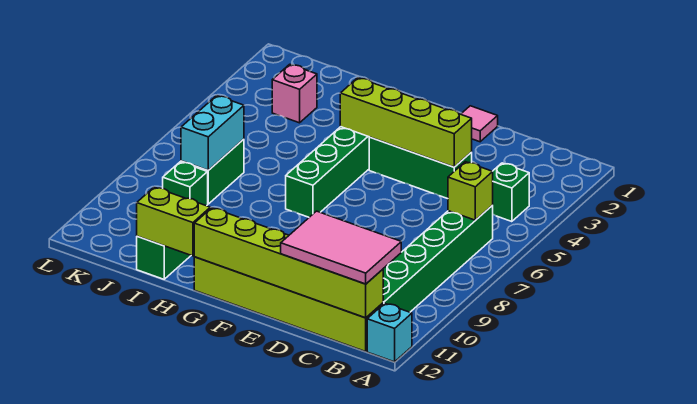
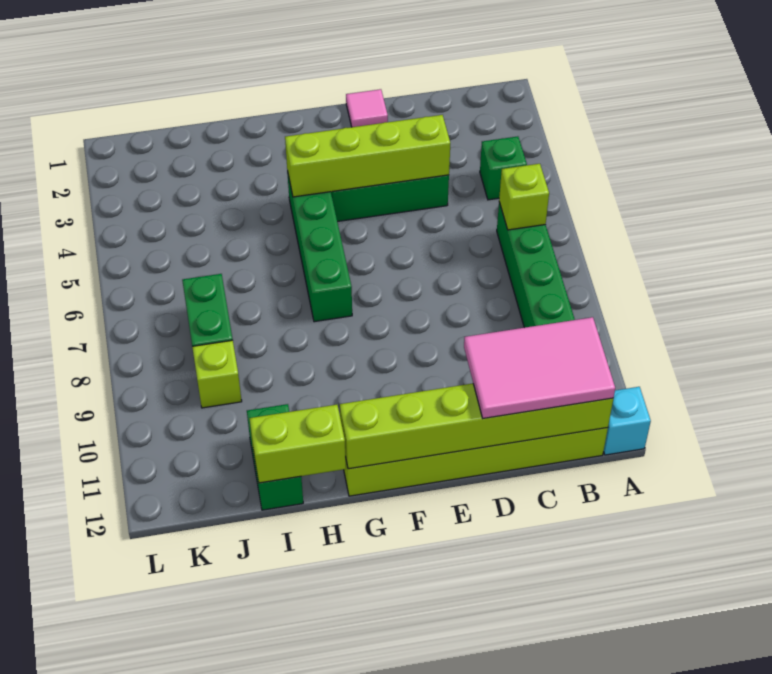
pink brick J3 level 1 -> none
cyan brick J7:J8 level 2 -> none
green brick J9 level 1 -> lime brick J9 level 1

